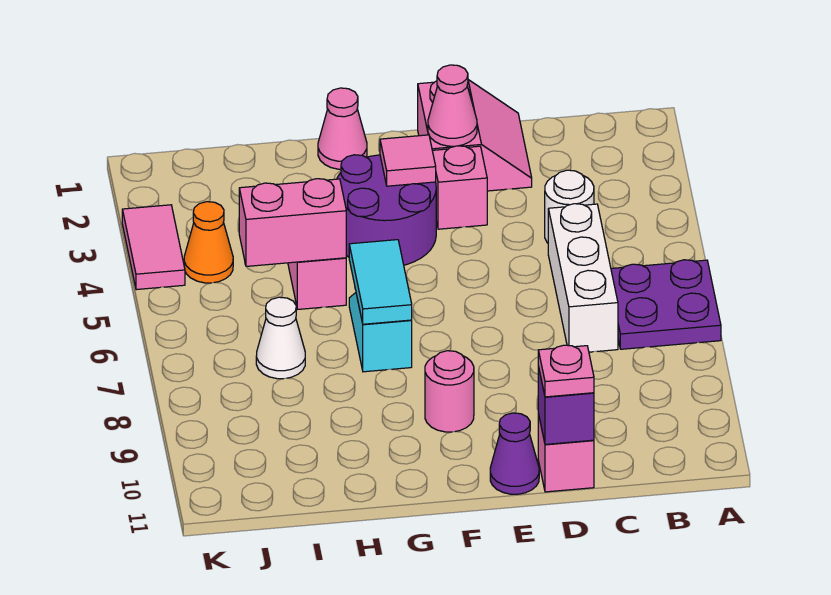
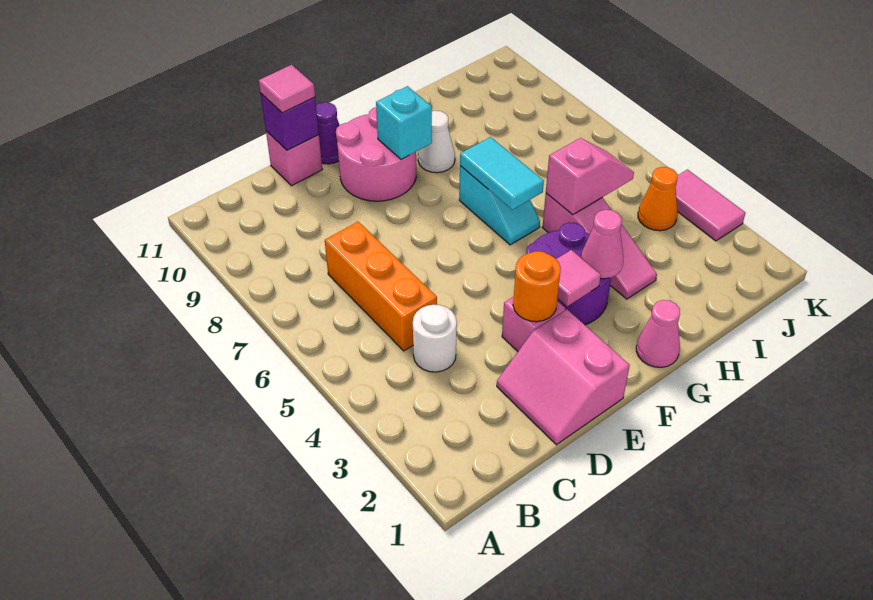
purple plate A6:B7 level 1 -> none
white brick C5:C7 level 1 -> orange brick C5:C7 level 1
pink plate D11 level 3 -> pink tile D11 level 3
pink cone E2 level 2 -> pink cone G3 level 2
none -> orange round brick E3 level 2
pink round brick F9 level 1 -> pink round brick E9:F10 level 1
none -> cyan brick F9 level 2
pink brick H5:I5 level 2 -> pink slope H5:I5 level 2 top H
white cone I7 level 1 -> white cone G9 level 1

